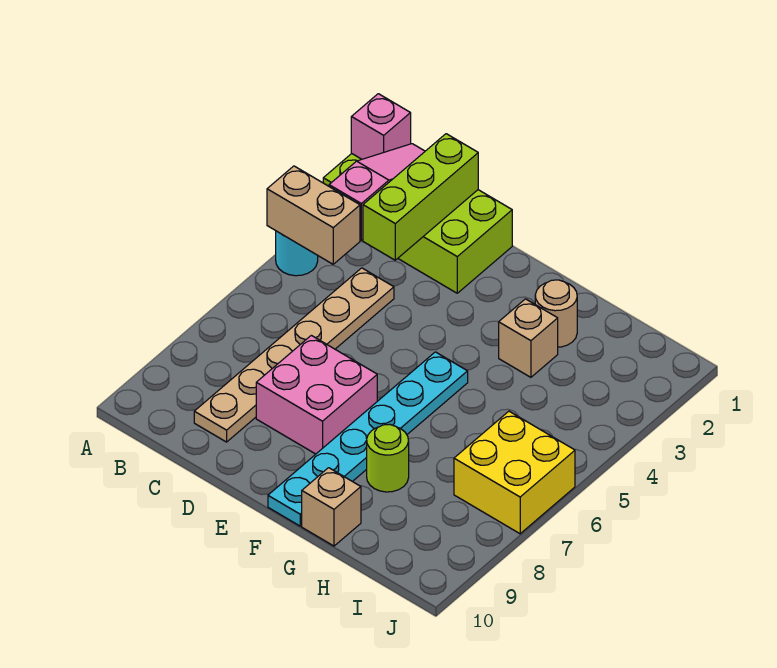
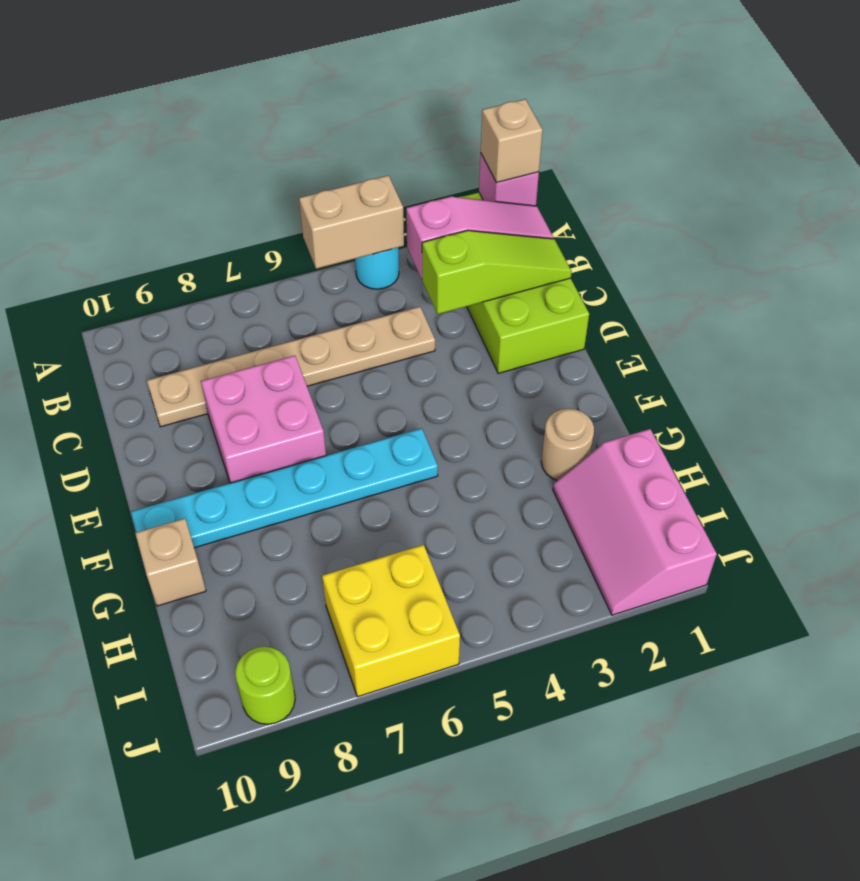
tan brick A4:B4 level 2 -> tan brick A4:A5 level 2
lime brick C1:C3 level 2 -> lime slope C1:C3 level 2 top 3
tan brick G3 level 1 -> tan brick A1 level 3
lime round brick G8 level 1 -> lime round brick J9 level 1
none -> pink slope H1:J2 level 1 top 1

